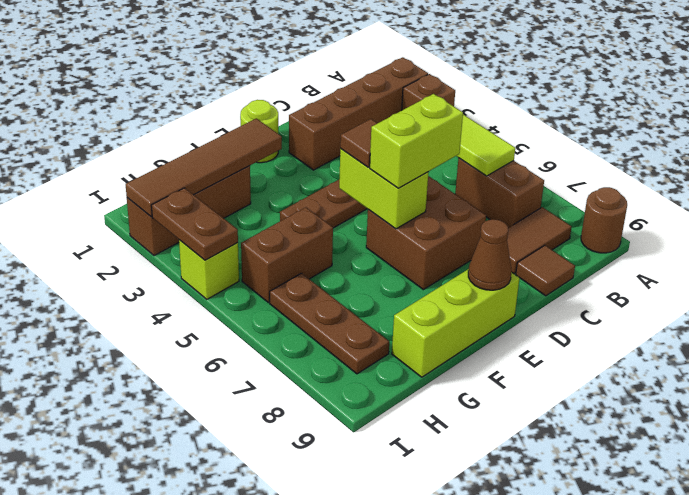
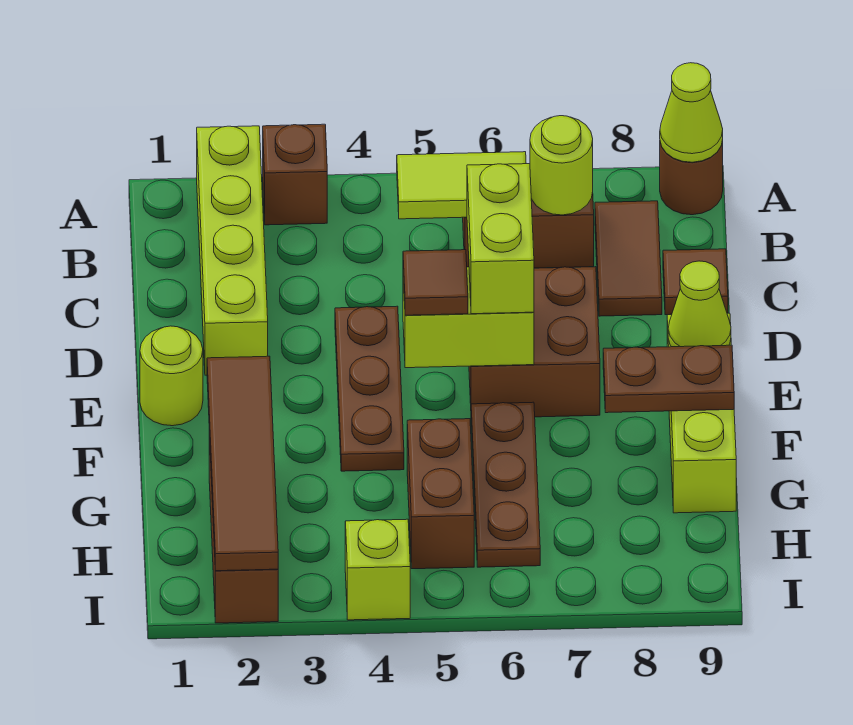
brown brick A2:D2 level 1 -> lime brick A2:D2 level 1
none -> lime cone A9 level 2
none -> lime round brick B7 level 2
brown cone E9 level 2 -> lime cone E9 level 2
brown plate H6:H8 level 1 -> brown plate F6:H6 level 1
brown plate I3:I4 level 2 -> brown plate F8:F9 level 2

